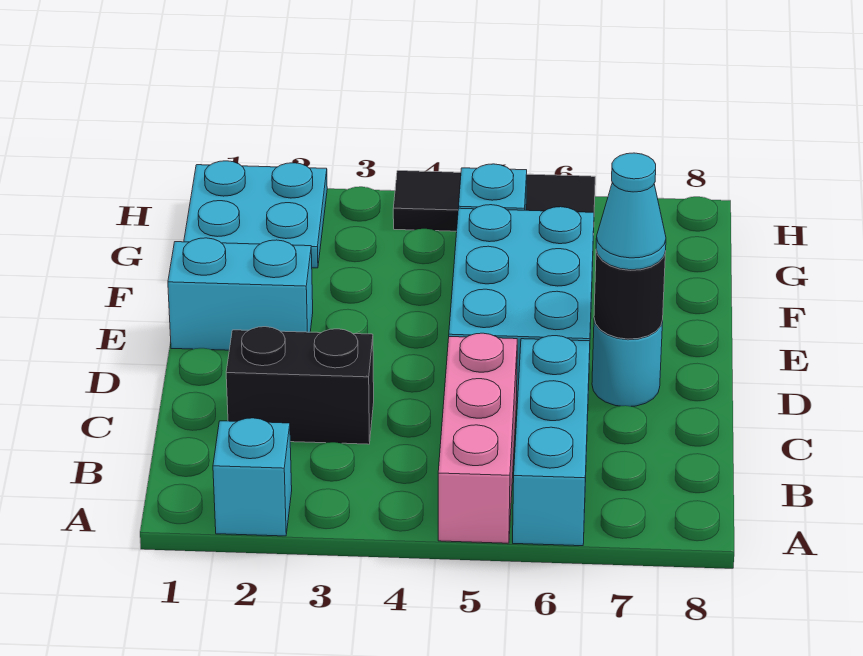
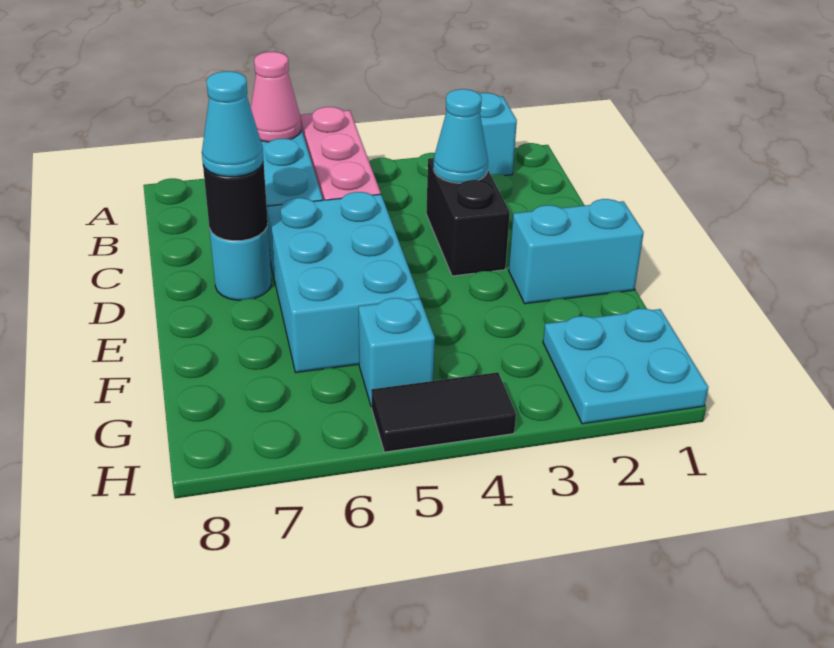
none -> pink cone A6 level 2
black brick C2:C3 level 1 -> black brick C3:D3 level 1
none -> cyan cone C3 level 2
black tile H4:H6 level 1 -> black tile H4:H5 level 1

